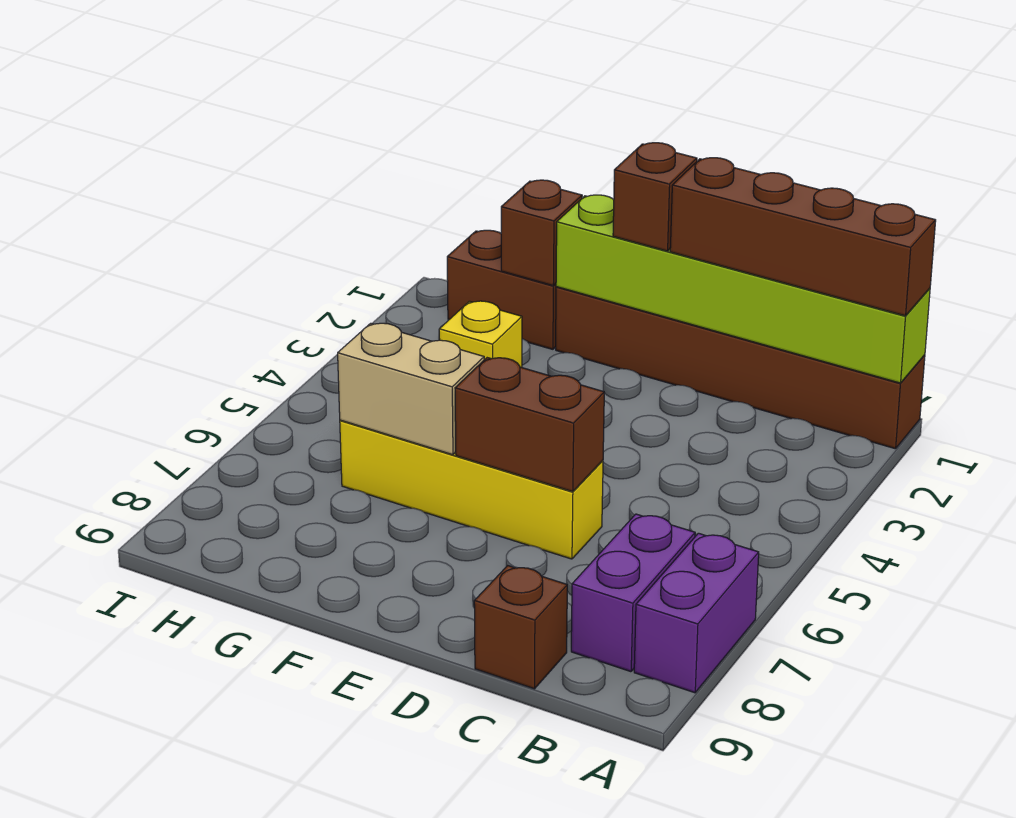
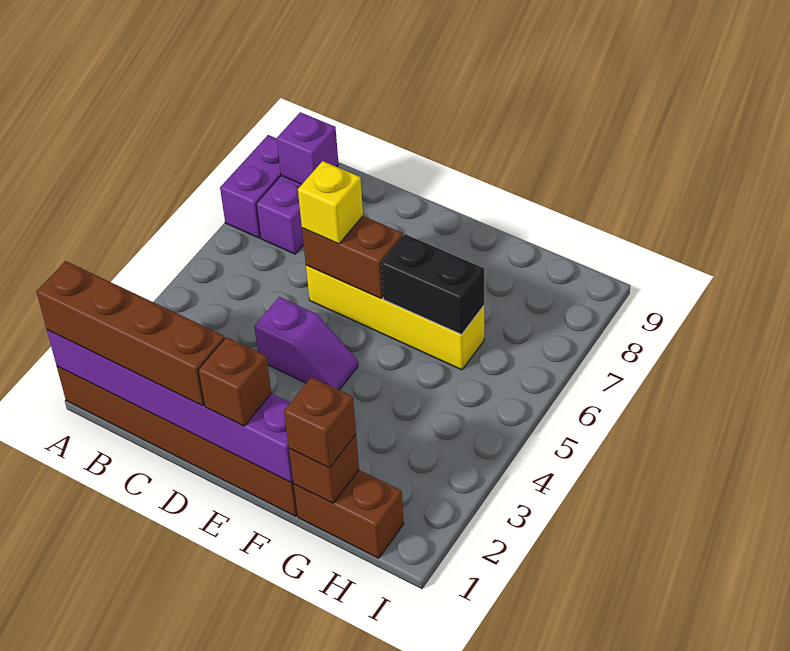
lime brick A1:F1 level 2 -> purple brick A1:F1 level 2
none -> purple brick B8 level 2
brown brick C9 level 1 -> brown brick G1 level 3
none -> purple slope D4:E4 level 1 top D
tan brick F6:G6 level 2 -> black brick F6:G6 level 2
yellow brick G3 level 1 -> yellow brick D6 level 3

